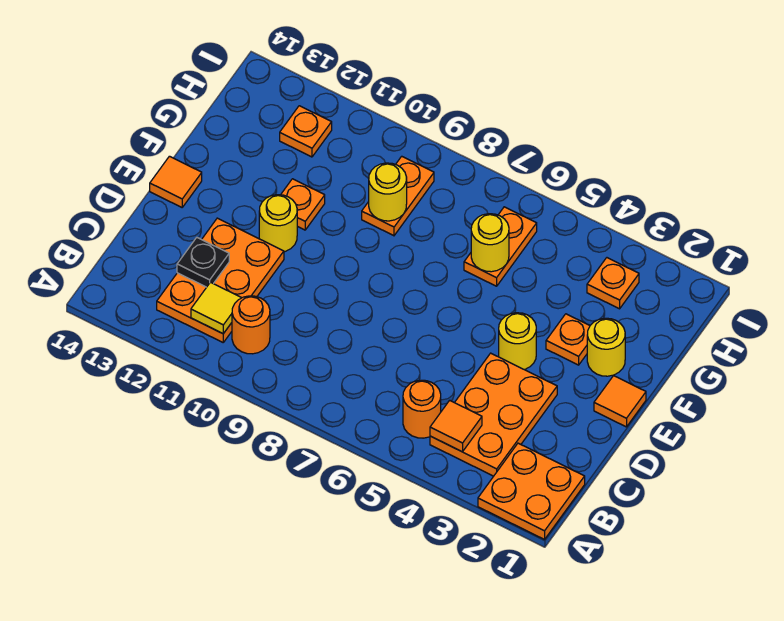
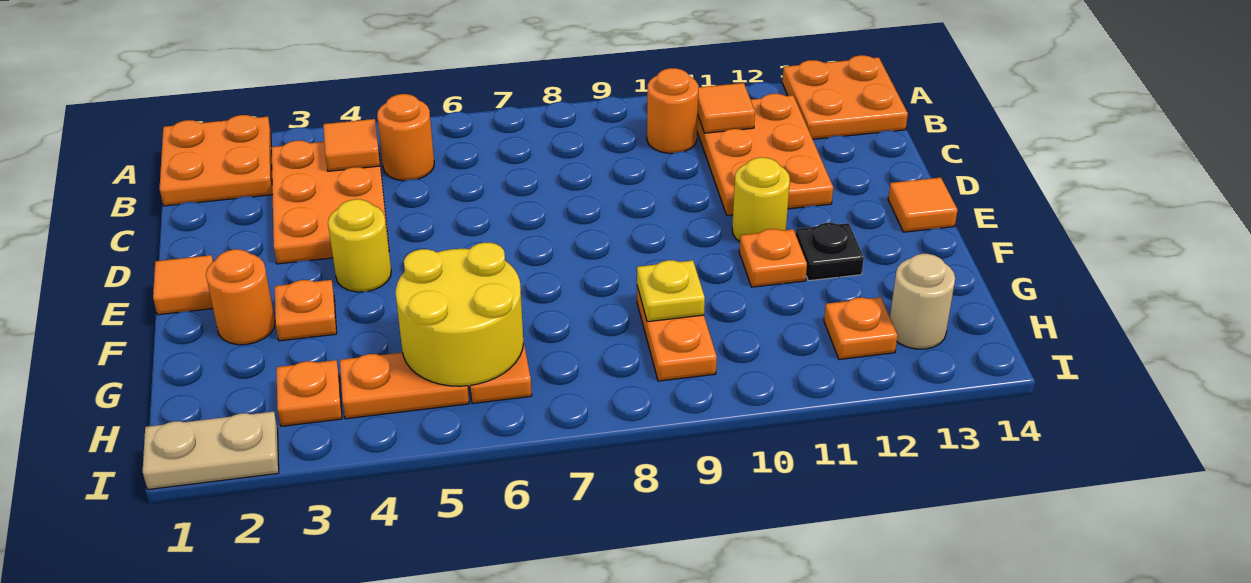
none -> orange plate A13:B14 level 1
yellow tile B11 level 2 -> orange tile B11 level 2
black plate C12 level 2 -> black plate F12 level 1
yellow round brick F2 level 1 -> orange round brick F2 level 1
yellow round brick G6 level 2 -> yellow round brick G5:H6 level 2
yellow round brick G9 level 2 -> yellow plate G9 level 2
none -> orange plate H4:H5 level 1
none -> tan round brick H13 level 1
none -> tan plate I1:I2 level 1

